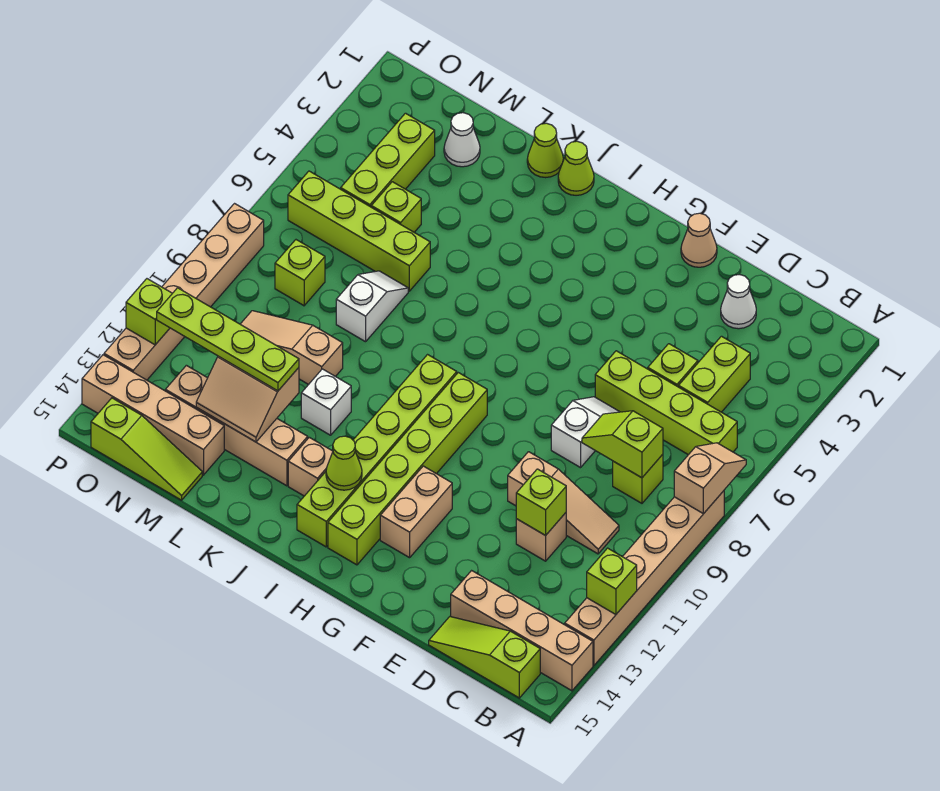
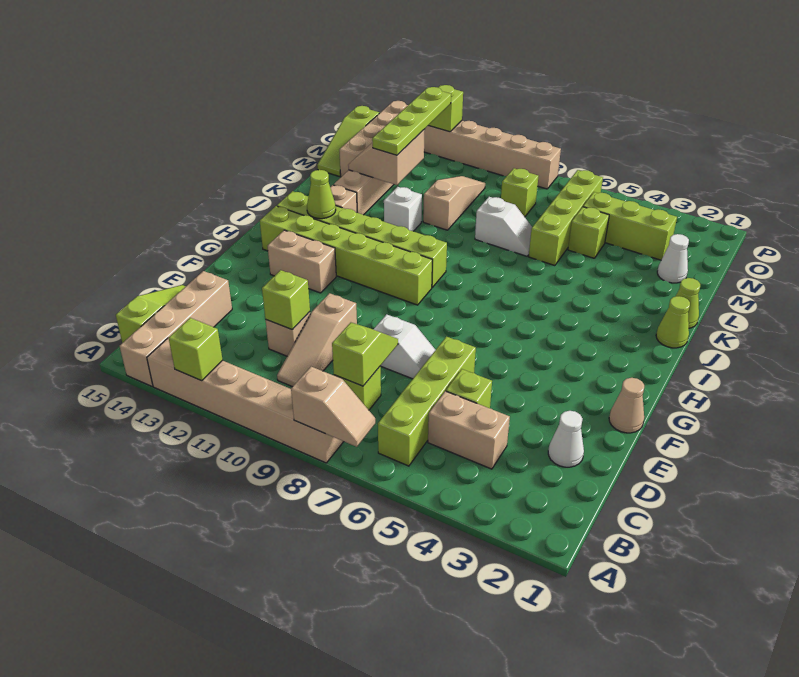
lime brick C4:C5 level 1 -> tan brick C4:C5 level 1

